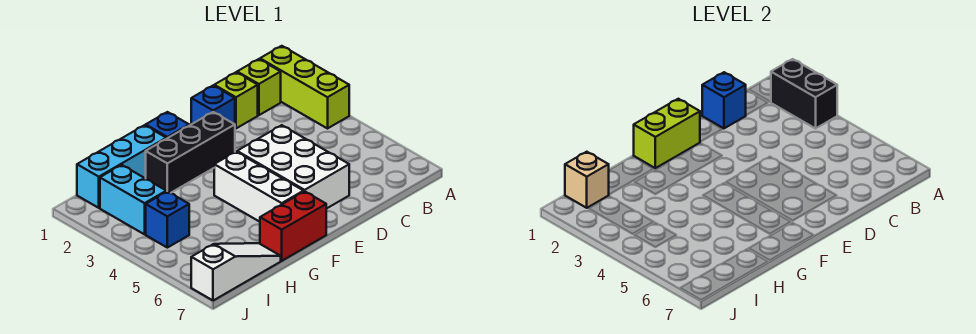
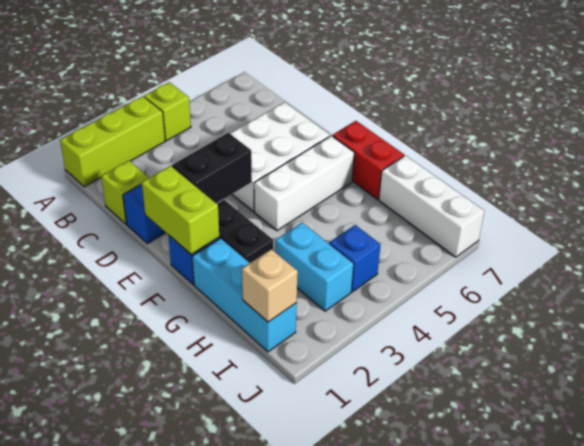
black brick A2:A3 level 2 -> black brick E2:E3 level 2
lime brick B1 level 1 -> lime brick A4 level 1
blue brick C1 level 2 -> none
white slope H7:J7 level 1 top J -> white brick H7:J7 level 1
cyan brick I2:I3 level 1 -> cyan brick H3:I3 level 1

